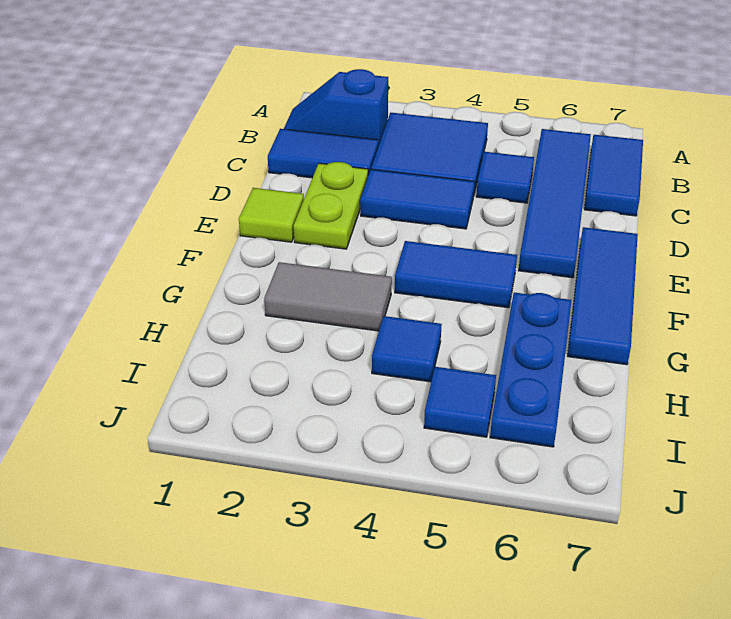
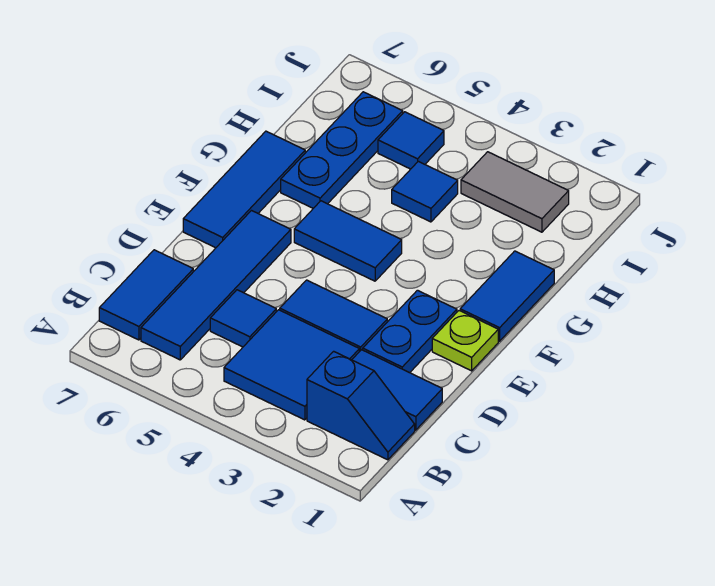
lime plate D2:E2 level 1 -> blue plate D2:E2 level 1
lime tile E1 level 1 -> lime plate E1 level 1
none -> blue tile F1:G1 level 1
grey tile G2:G3 level 1 -> grey tile I2:I3 level 1

